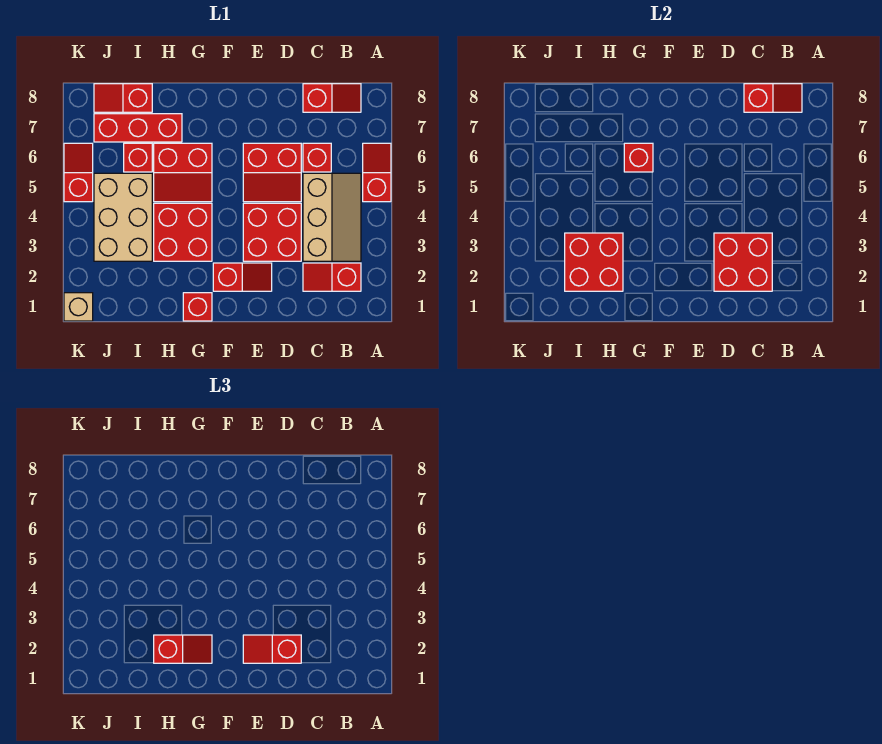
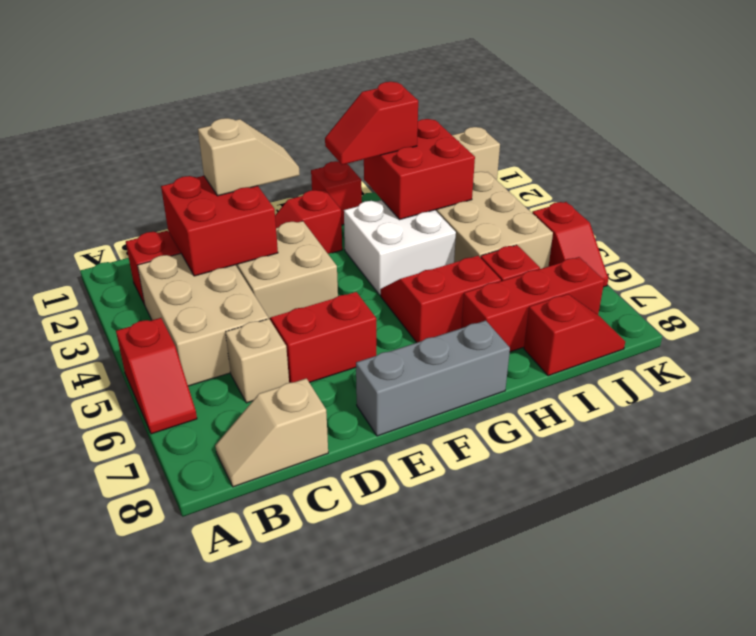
tan slope B3:C5 level 1 top C -> tan brick B3:C5 level 1
red slope B8:C8 level 1 top C -> tan slope B8:C8 level 1 top C
red slope B8:C8 level 2 top C -> none
red brick C6 level 1 -> tan brick C6 level 1
red slope D2:E2 level 3 top D -> tan slope D2:E2 level 3 top D
red brick D3:E4 level 1 -> tan brick D3:E4 level 1
none -> grey brick E8:G8 level 1
red brick G3:H4 level 1 -> white brick G3:H4 level 1
red brick G6 level 2 -> none

